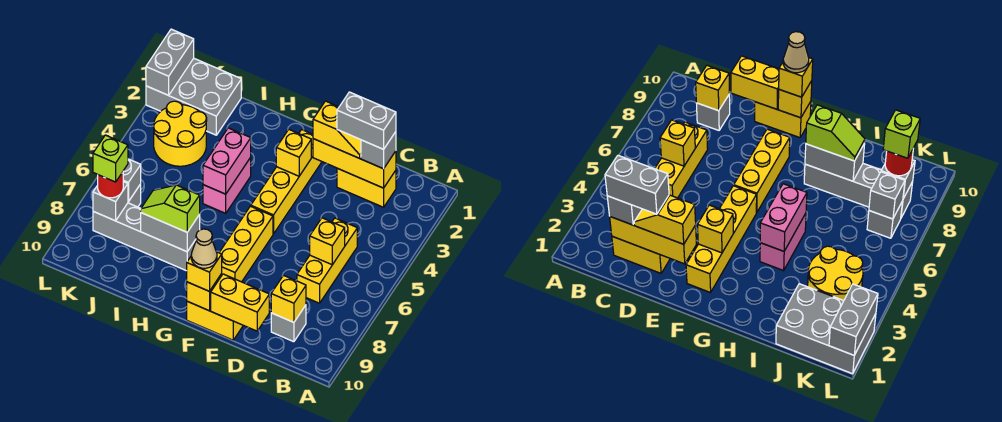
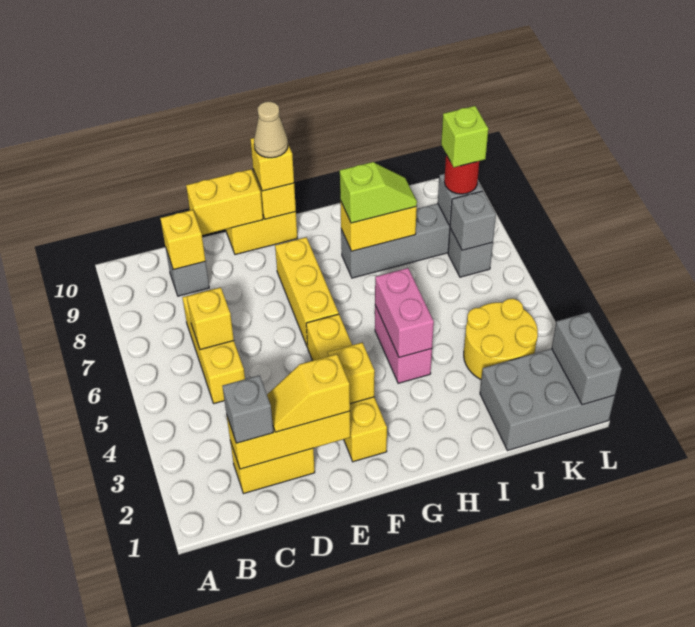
grey brick C2:D2 level 4 -> none
grey brick H8:I8 level 2 -> yellow brick H8:I8 level 2

